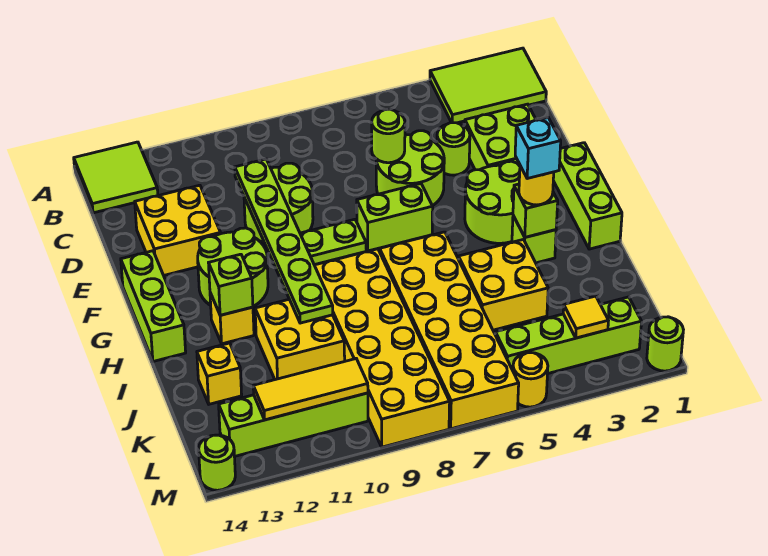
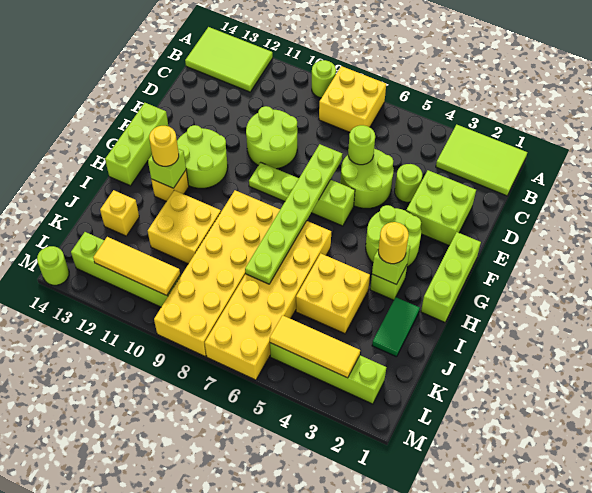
lime tile A13:B14 level 1 -> lime tile A12:B14 level 1
lime plate D10:I10 level 2 -> lime plate E7:J7 level 2
yellow brick D12:E13 level 1 -> yellow brick A7:B8 level 1
cyan brick H3 level 4 -> none
none -> green tile I2:J2 level 1
yellow tile L3 level 2 -> yellow tile L3:L5 level 2
lime round brick M1 level 1 -> lime round brick A9 level 1
yellow round brick M5 level 1 -> yellow round brick H12 level 3

